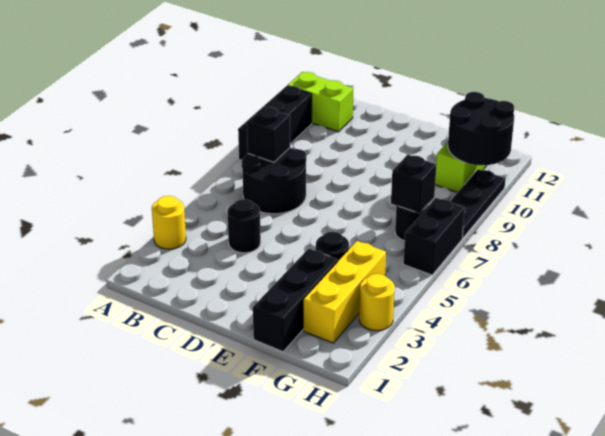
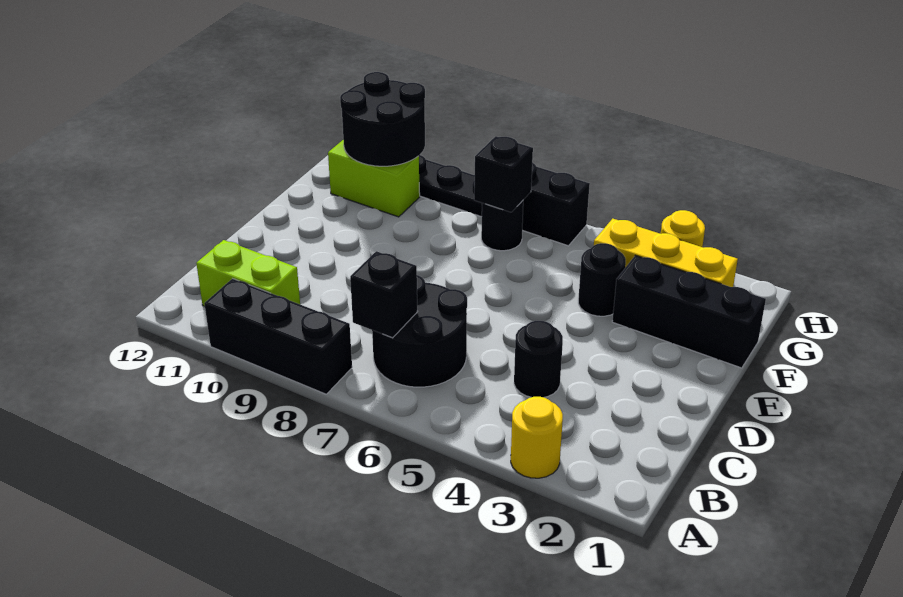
lime brick A11:B11 level 1 -> lime brick B10:B11 level 1

